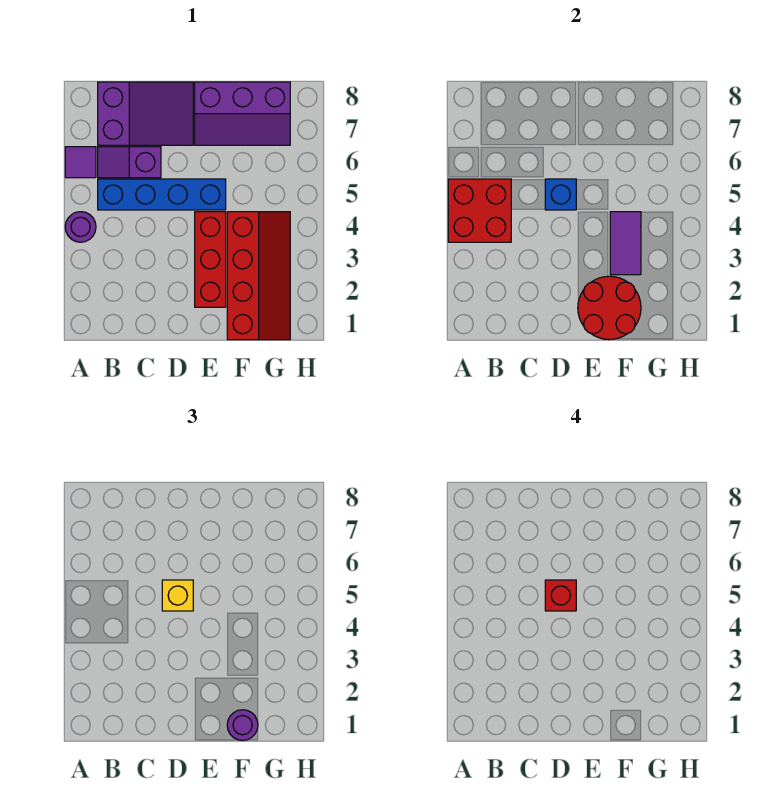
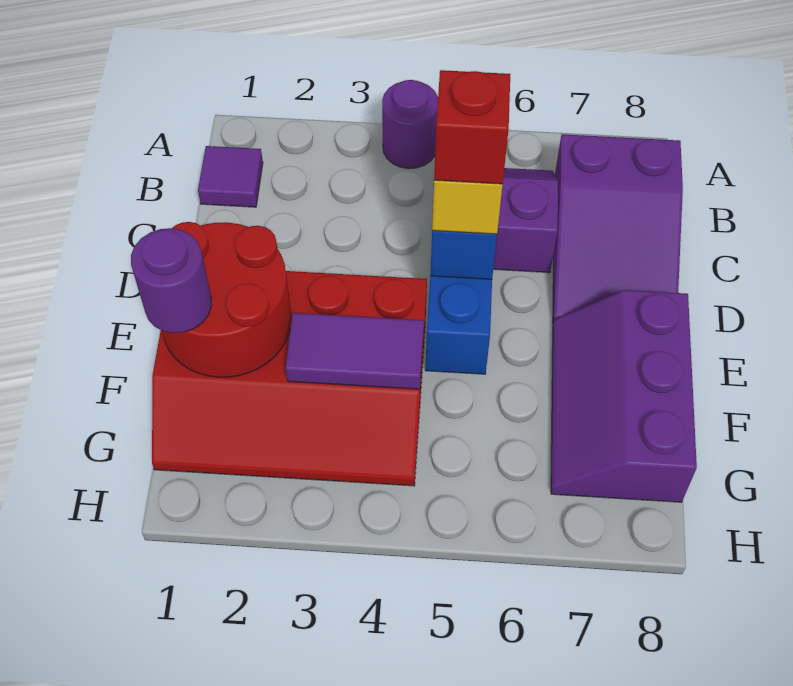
red brick A4:B5 level 2 -> none
purple tile A6 level 1 -> purple tile B1 level 1

